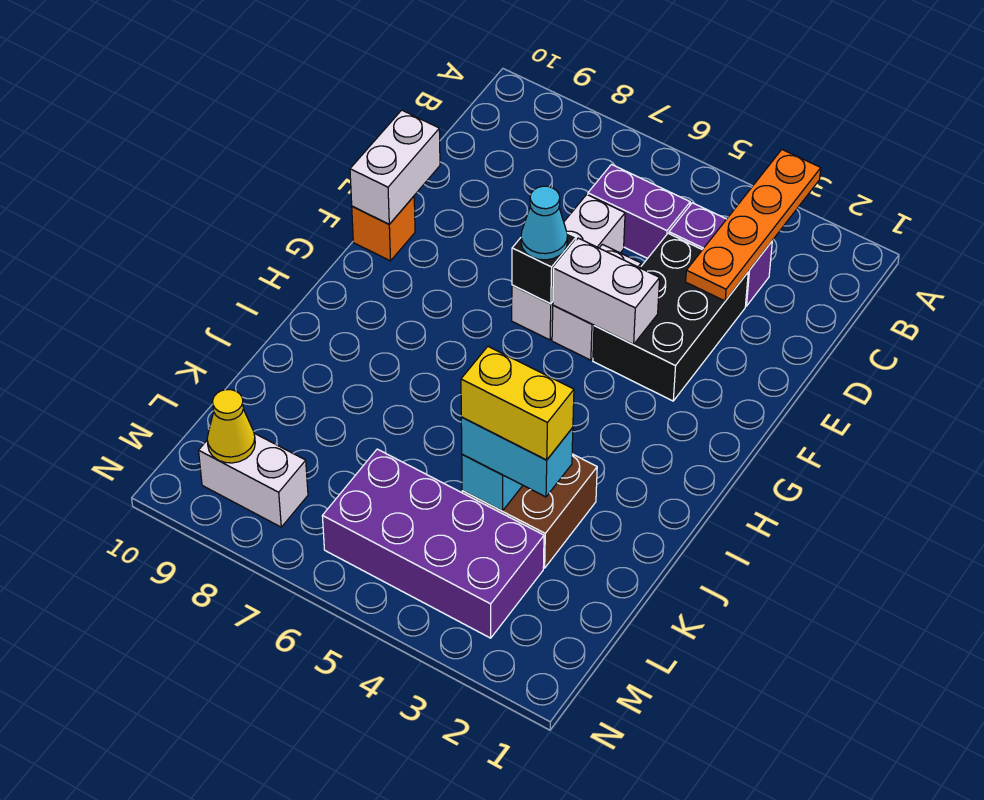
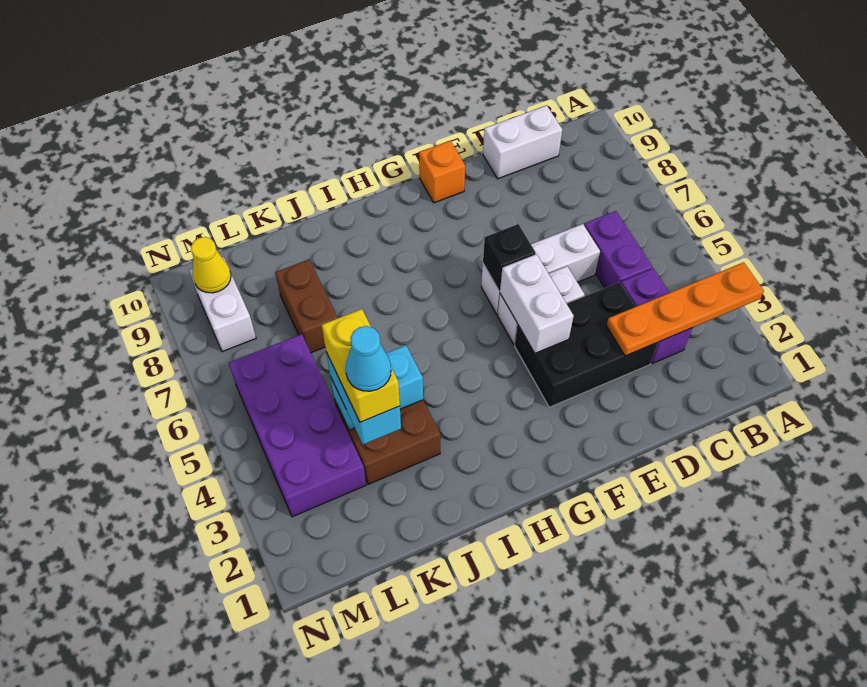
white brick E10:F10 level 2 -> white brick C10:D10 level 1
cyan cone F6 level 3 -> cyan cone K3 level 5
none -> brown brick K7:K8 level 1

